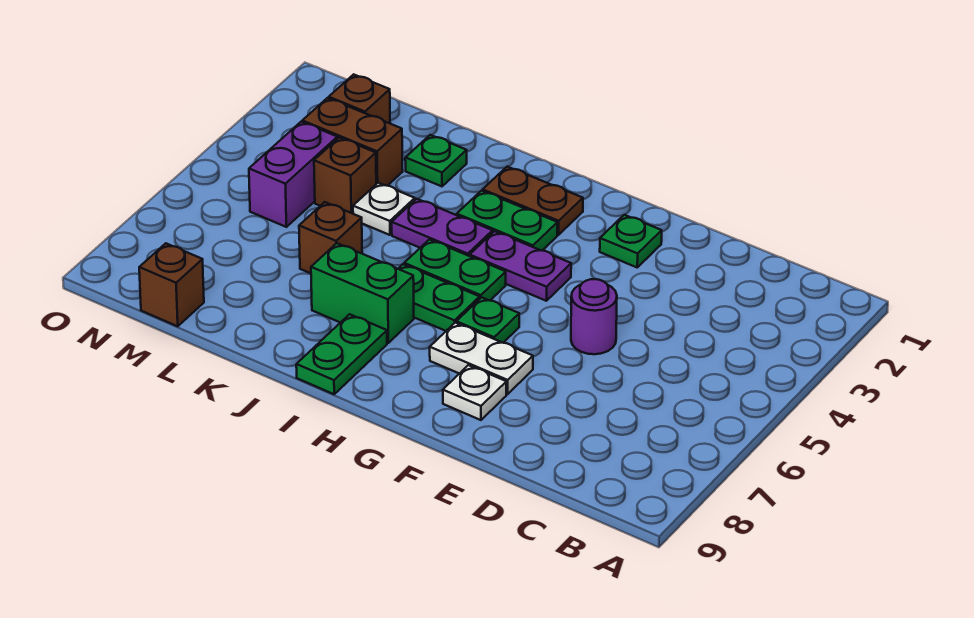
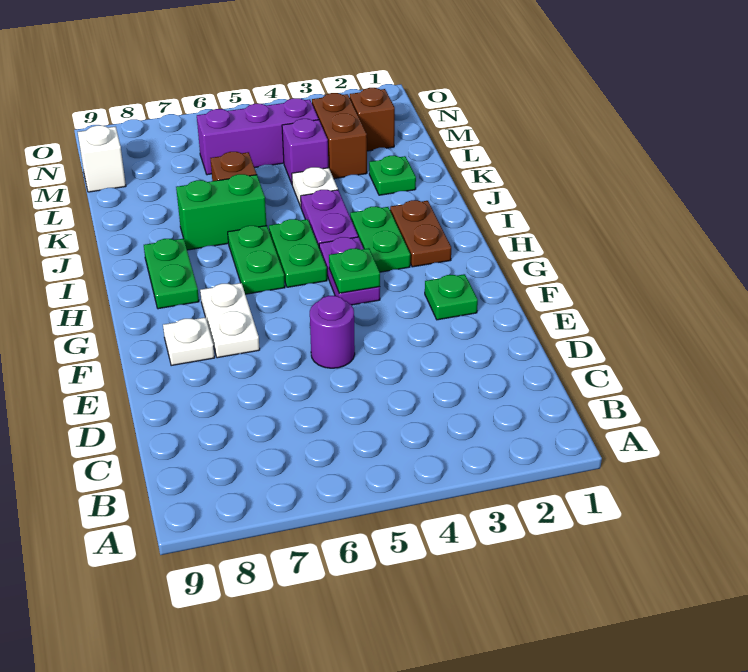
green plate G6 level 1 -> green plate G4 level 2
green brick I7:J7 level 1 -> green brick J6:J7 level 1
green plate I8:I9 level 1 -> green plate H8:I8 level 1
brown brick L4 level 1 -> purple brick L4 level 1
purple brick M4:M5 level 1 -> purple brick M4:M6 level 1
brown brick M9 level 1 -> white brick M9 level 1

